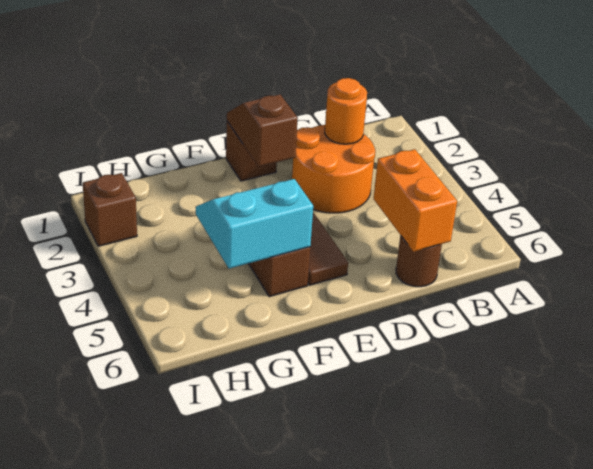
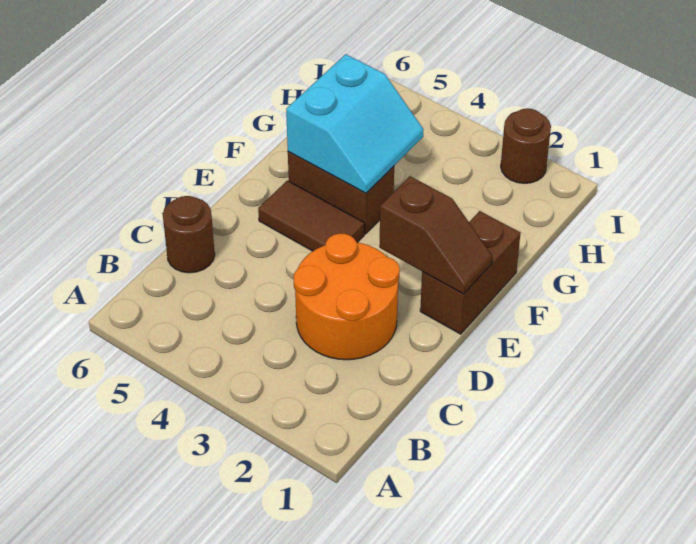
orange round brick C2 level 2 -> none
orange brick C5:C6 level 2 -> none
brown brick E1 level 1 -> brown brick E1:F1 level 1
brown brick I2 level 1 -> brown round brick I2 level 1

